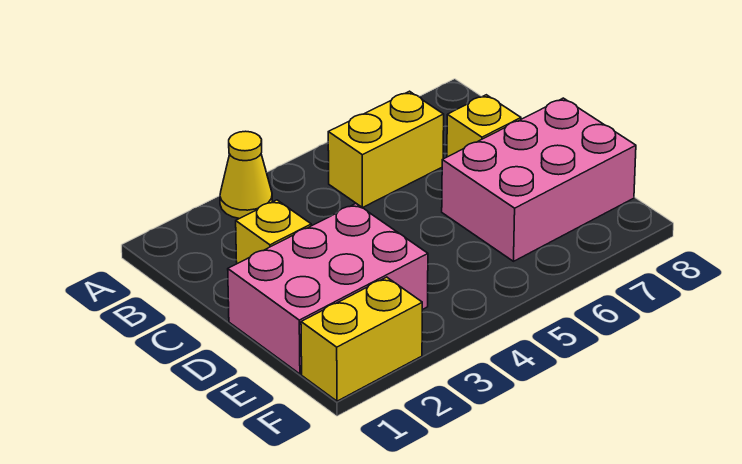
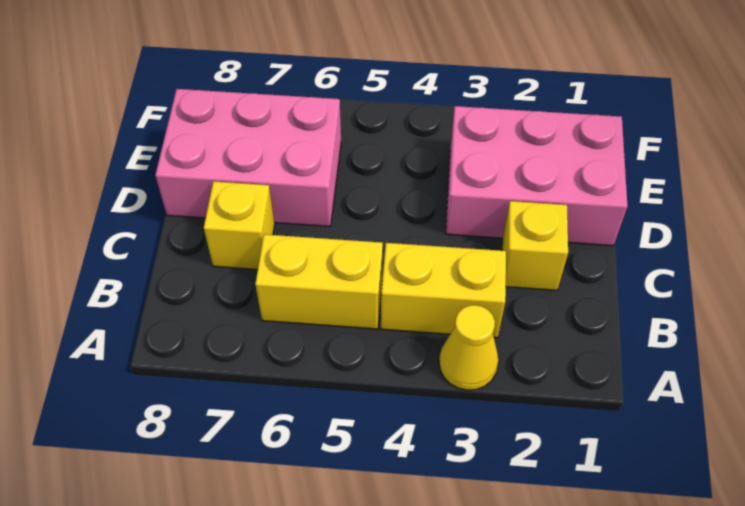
yellow brick F1:F2 level 1 -> yellow brick B3:B4 level 1

